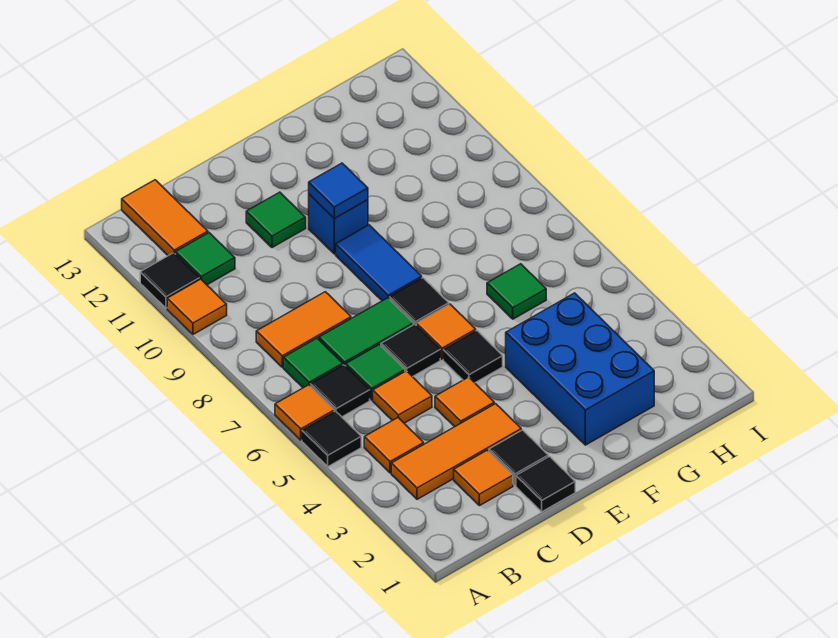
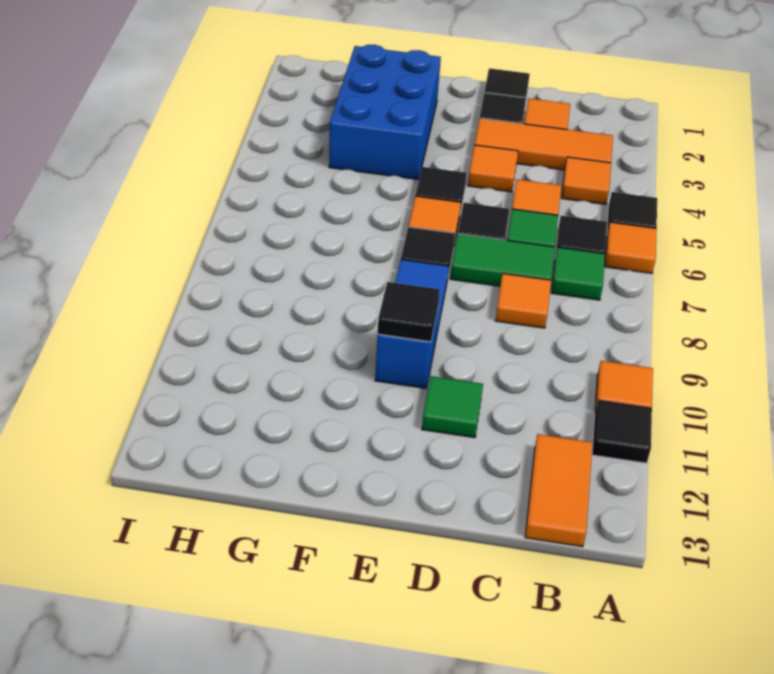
orange tile B8:C8 level 1 -> orange tile C8 level 1
green tile B11 level 1 -> none
blue tile E10 level 2 -> black tile E10 level 2
green tile G6 level 1 -> none

